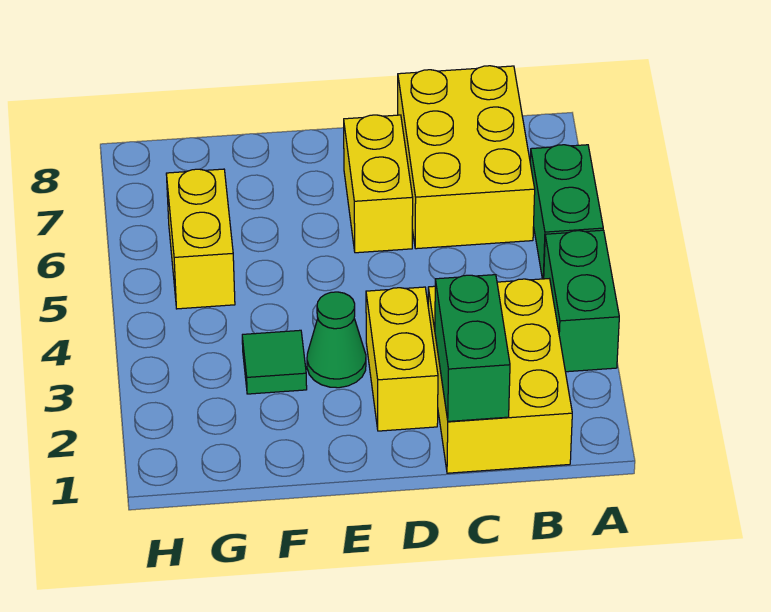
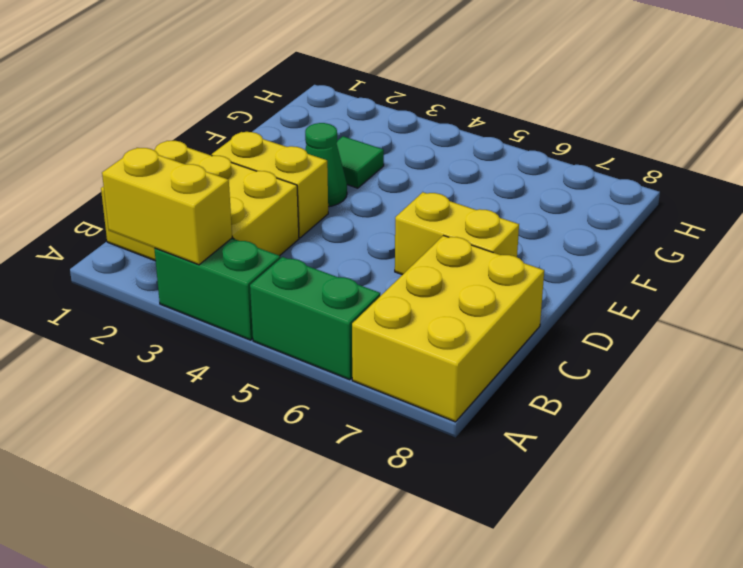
yellow brick B6:C8 level 1 -> yellow brick A7:C8 level 1
green brick C1:C2 level 2 -> none
yellow brick G5:G6 level 1 -> yellow brick A2:A3 level 2

